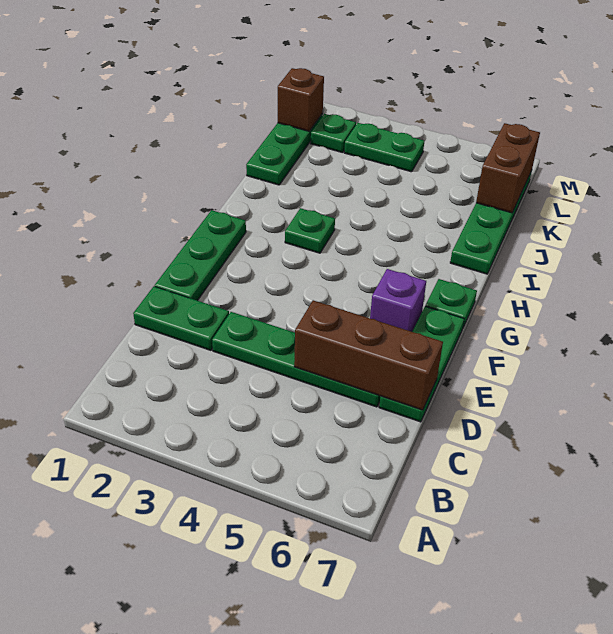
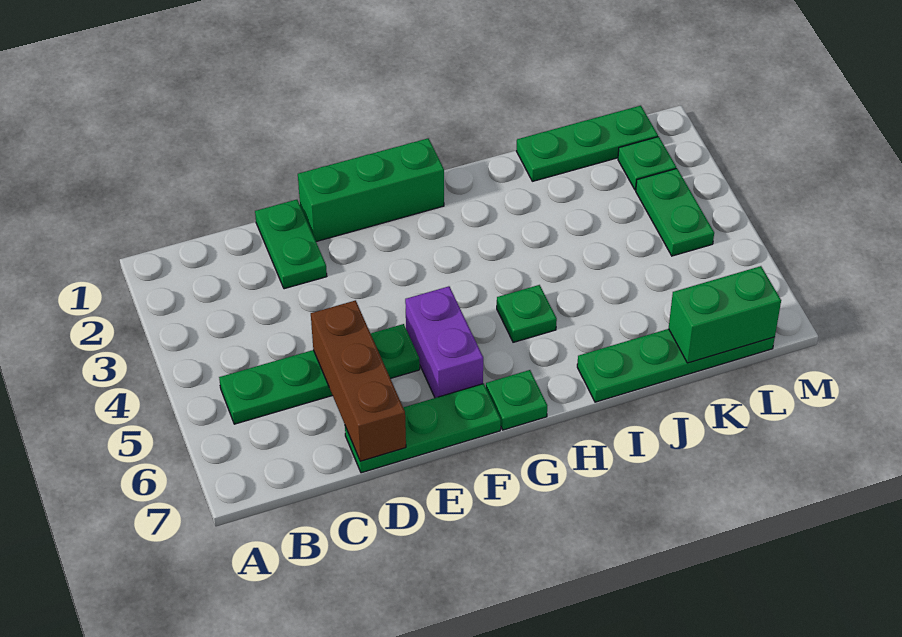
green plate D3:D6 level 1 -> green plate B5:E5 level 1
green plate E1:G1 level 1 -> green brick E1:G1 level 1
purple brick F6 level 1 -> purple brick F5:F6 level 1
green plate H3 level 1 -> green plate H5 level 1
brown brick K7:L7 level 2 -> green brick K7:L7 level 2
brown brick L1 level 2 -> none

